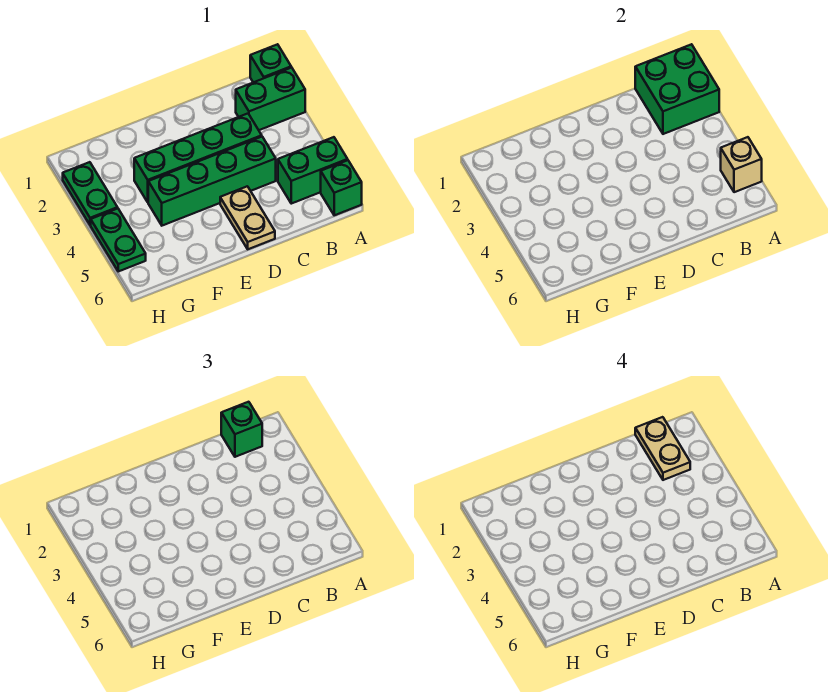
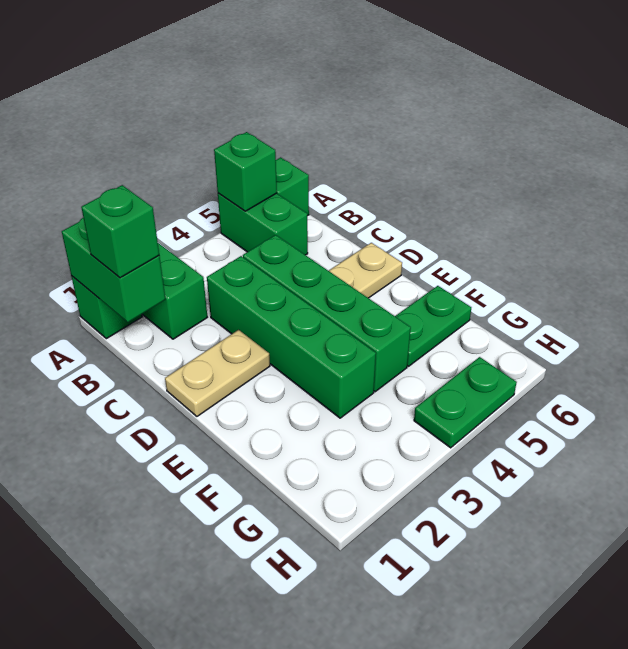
green brick A1:B2 level 2 -> green brick A1:B1 level 2
tan brick A5 level 2 -> green brick A5 level 2
tan plate B1:B2 level 4 -> tan plate D1:D2 level 1
green plate H2:H3 level 1 -> green plate F5:F6 level 1

